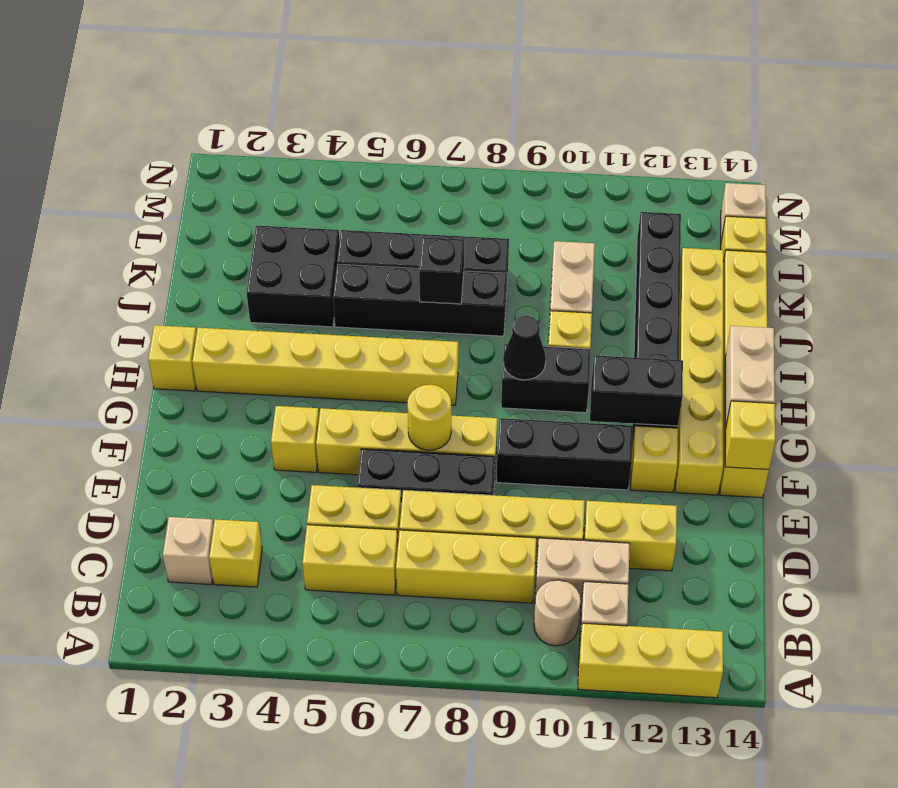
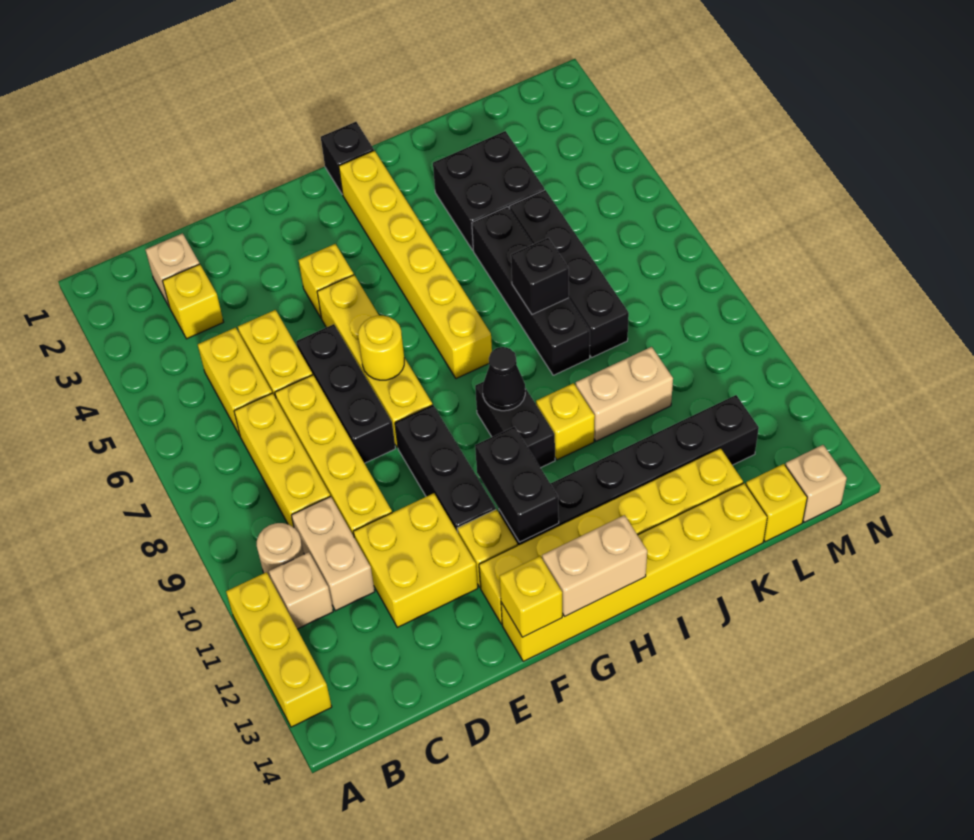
yellow brick D11:D12 level 1 -> yellow brick D11:E12 level 1
yellow brick H1 level 1 -> black brick H1 level 1

